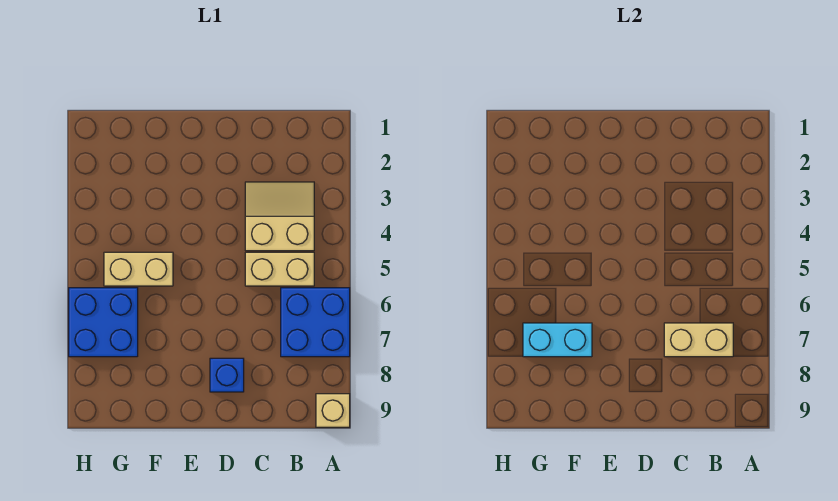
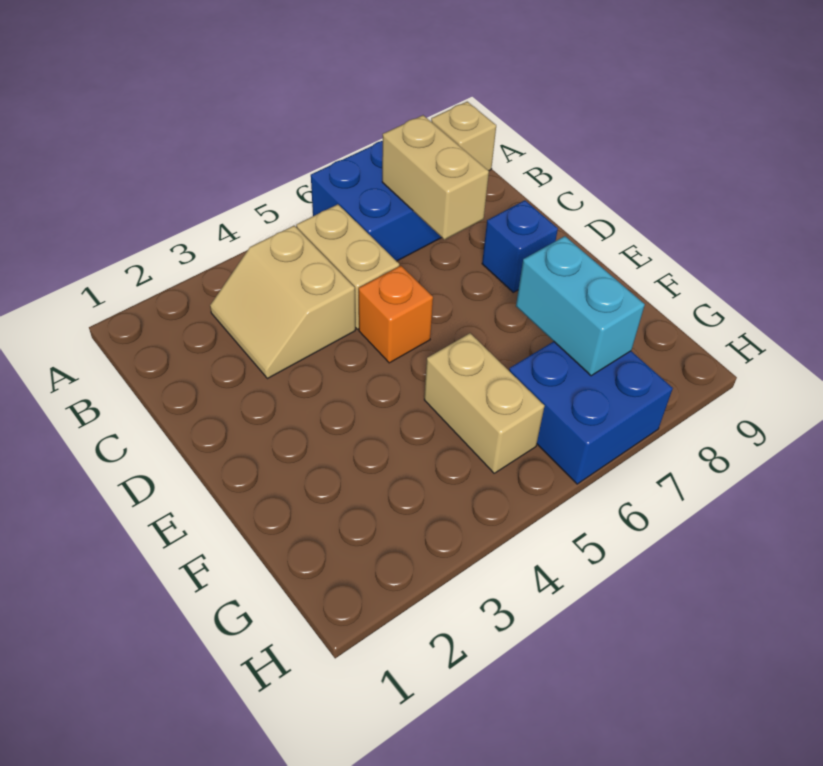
none -> orange brick D5 level 1

